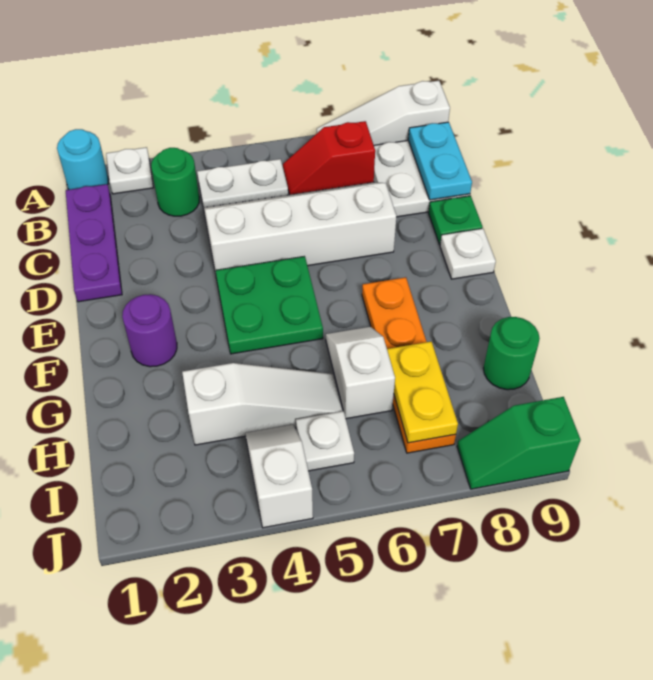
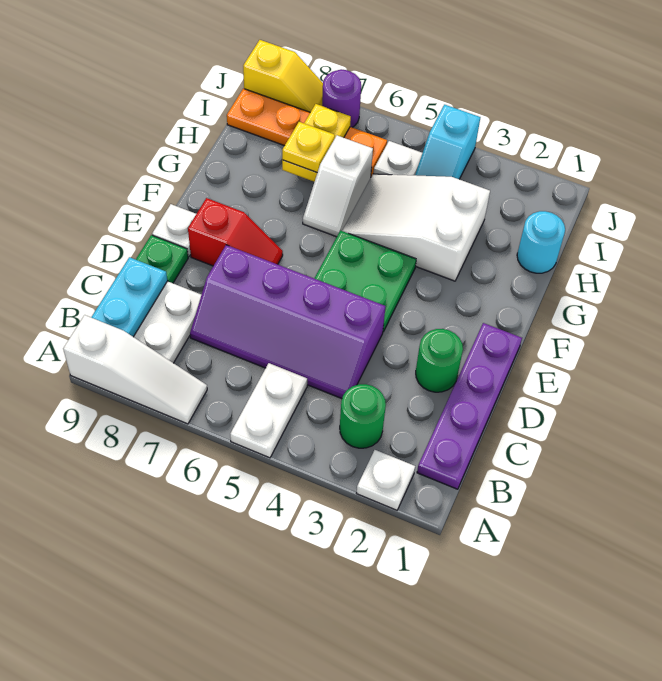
cyan round brick A1 level 1 -> cyan round brick H1 level 1
purple plate B1:D1 level 1 -> purple plate B1:E1 level 1
white plate B4:B5 level 1 -> white plate A5:B5 level 1
red slope B6:B7 level 1 top 7 -> red slope E7:E8 level 1 top 8
white slope C4:D7 level 1 top D -> purple slope C4:D7 level 1 top D
purple round brick F2 level 1 -> purple round brick J7 level 1
orange plate F7:I7 level 1 -> orange plate I6:I9 level 1
white slope H3:H5 level 1 top 3 -> white slope G3:H5 level 1 top 3
none -> yellow plate H7 level 3
green round brick H9 level 1 -> green round brick D2 level 1
white slope I4:J4 level 1 top J -> cyan slope I4:J4 level 1 top J
green slope J8:J9 level 1 top 9 -> yellow slope J8:J9 level 1 top 9

